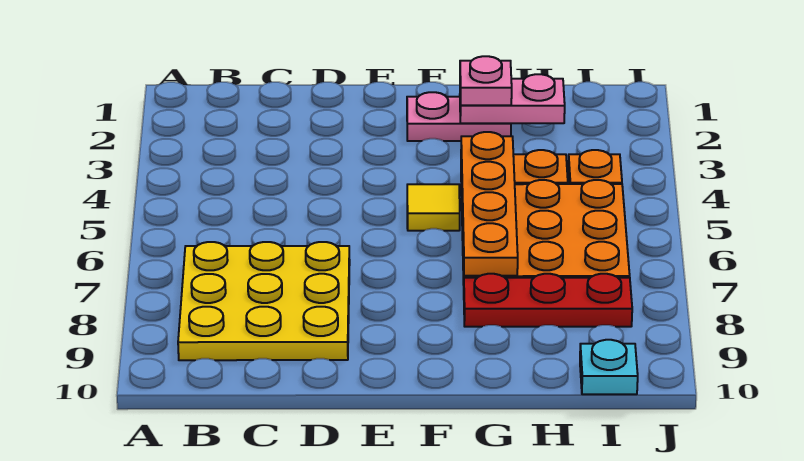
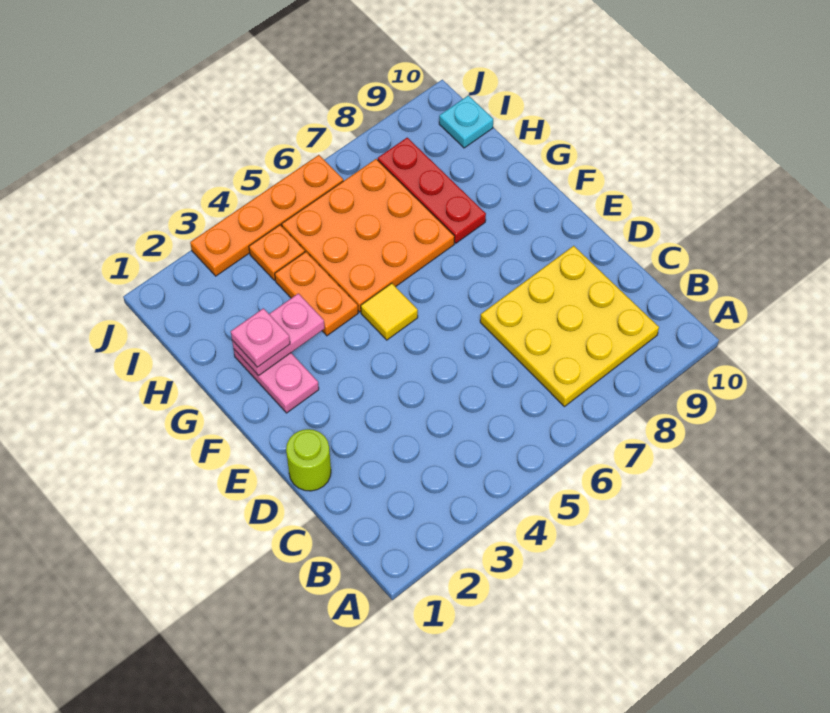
none -> lime round brick D1 level 1
pink plate G2:H2 level 2 -> pink plate G2:G3 level 2
orange plate G4:G7 level 2 -> orange plate J3:J6 level 1

